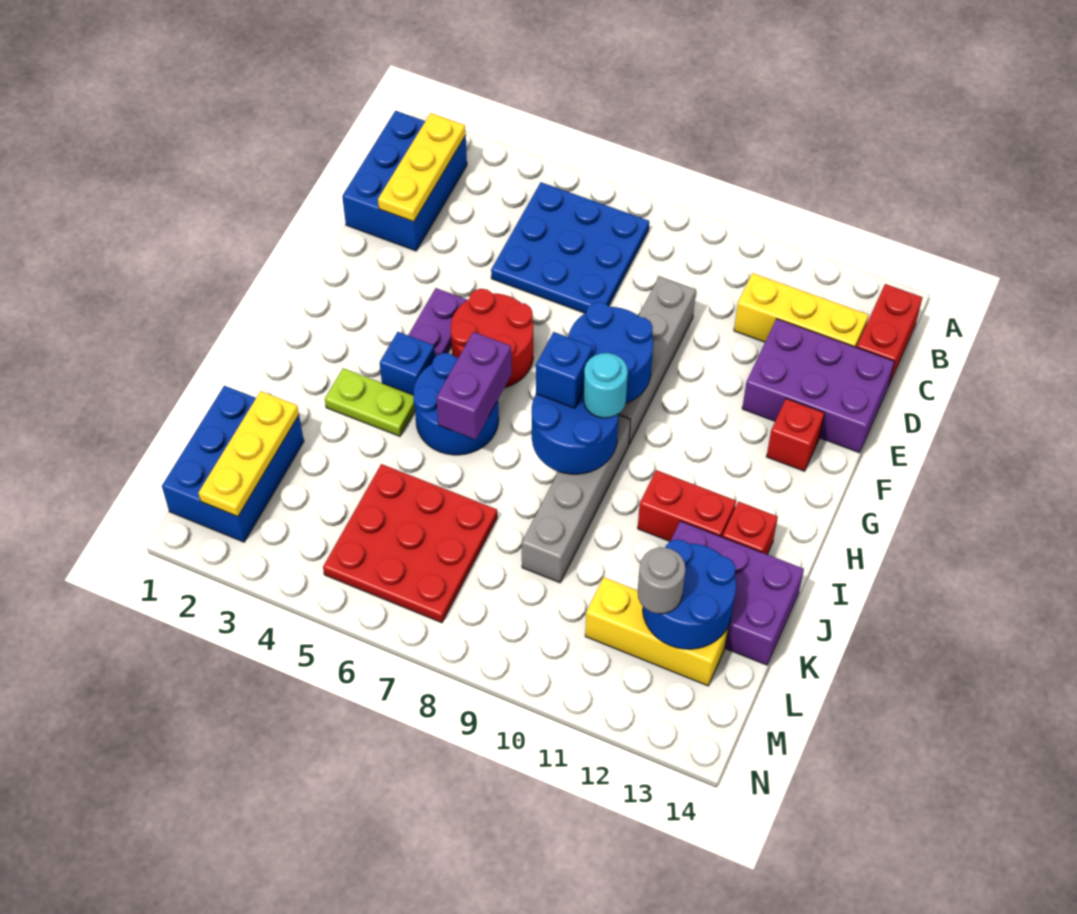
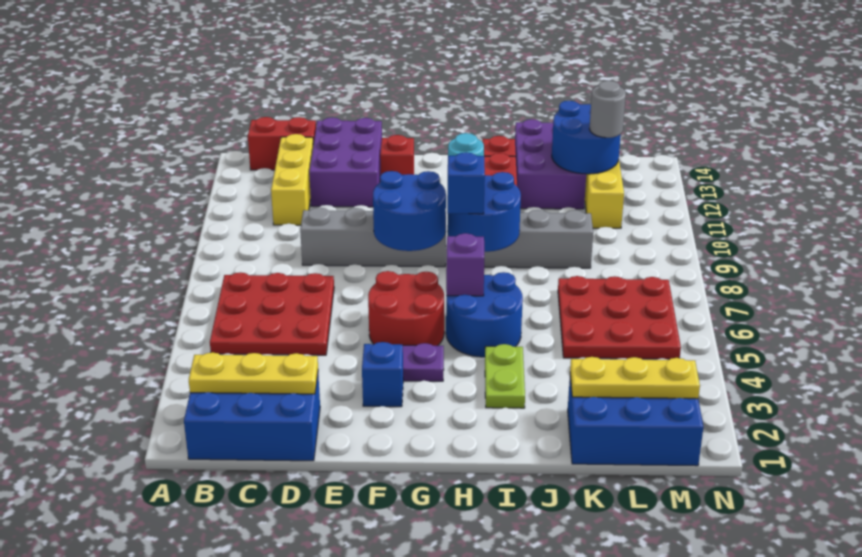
blue plate B5:D7 level 1 -> red plate B5:D7 level 1
blue brick H4 level 1 -> blue brick F3 level 1
purple brick H6:I6 level 2 -> purple brick H6 level 2

